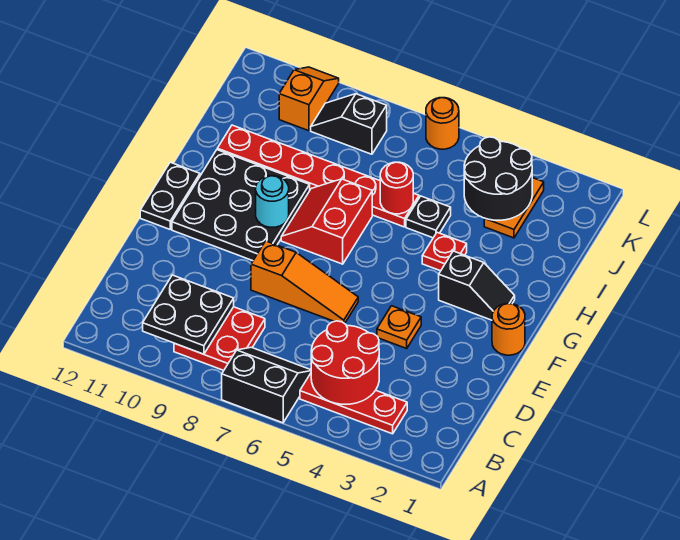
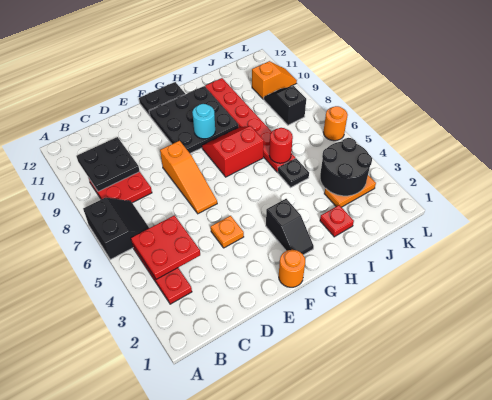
red round brick B4:C5 level 2 -> red plate B4:C5 level 2
red plate H4 level 1 -> red plate I2 level 1

